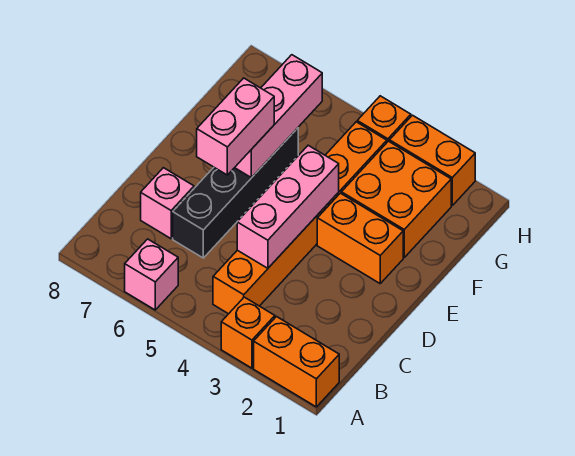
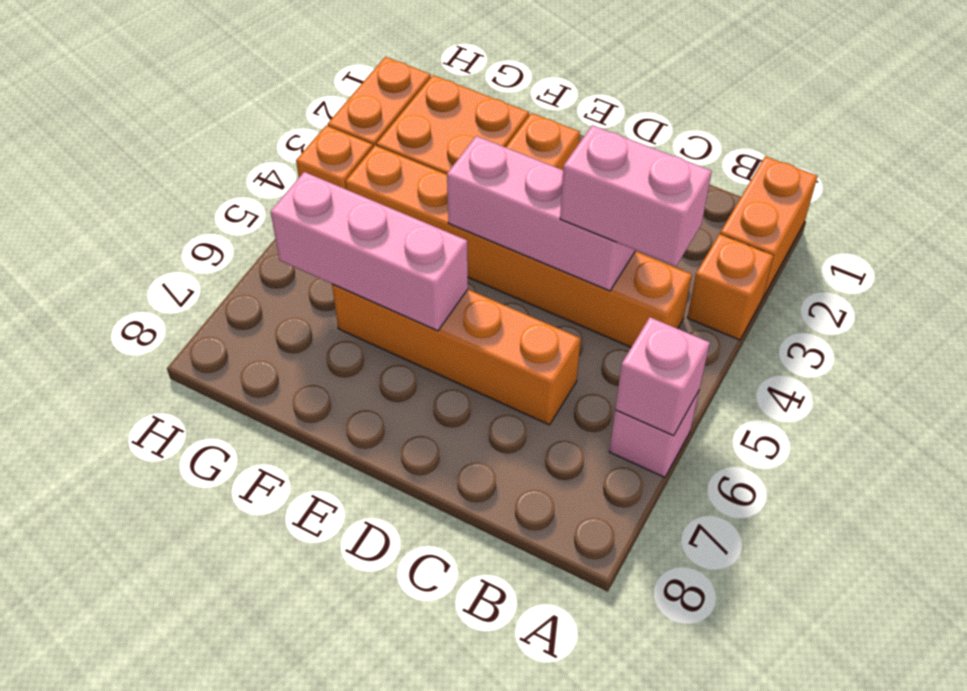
black brick C6:F6 level 1 -> orange brick C6:F6 level 1
pink brick C7 level 1 -> pink brick A6 level 2
pink brick D6:E6 level 3 -> pink brick B4:C4 level 3

